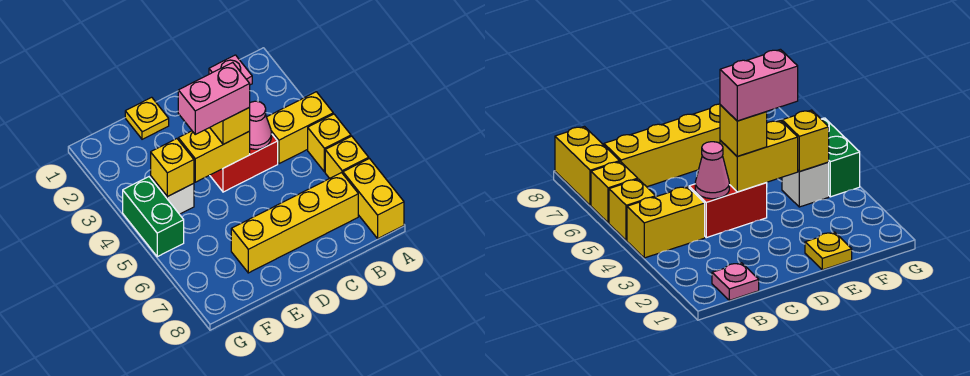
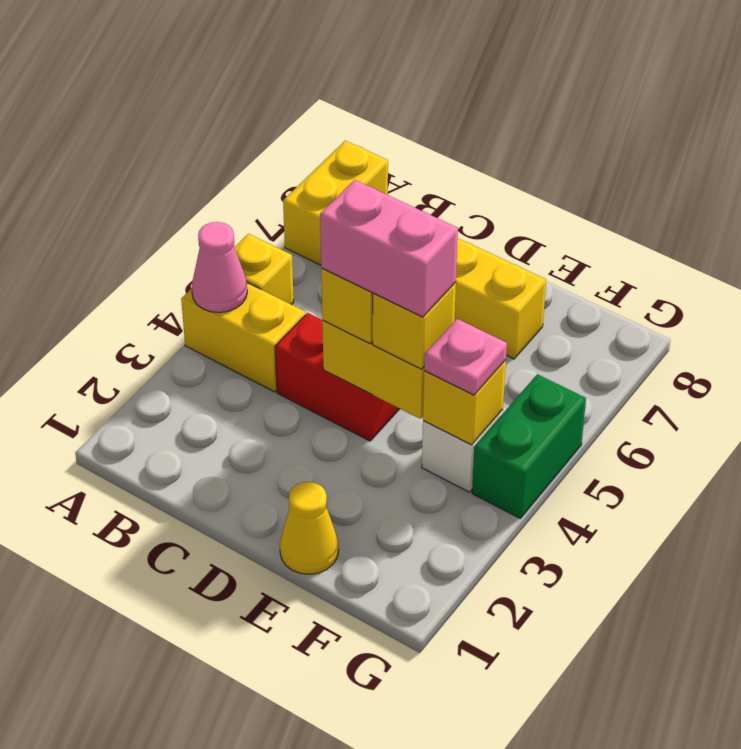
yellow brick A6 level 1 -> yellow brick E4 level 3
pink plate B1 level 1 -> pink plate F4 level 3
pink cone C4 level 2 -> pink cone A4 level 2
yellow plate E1 level 1 -> yellow cone E1 level 1

